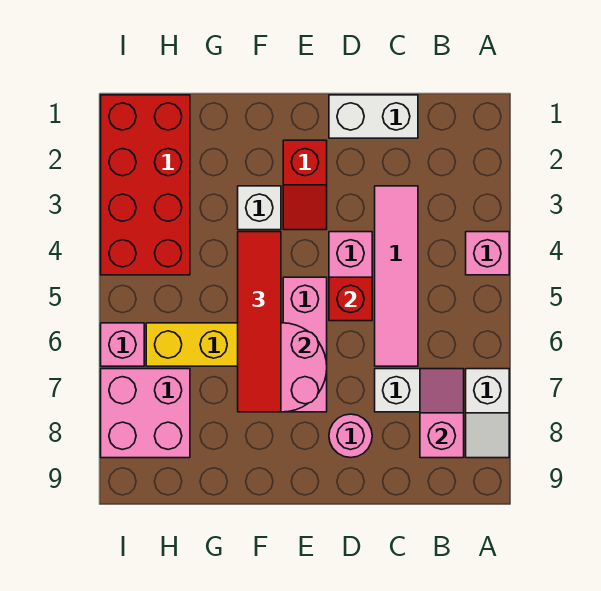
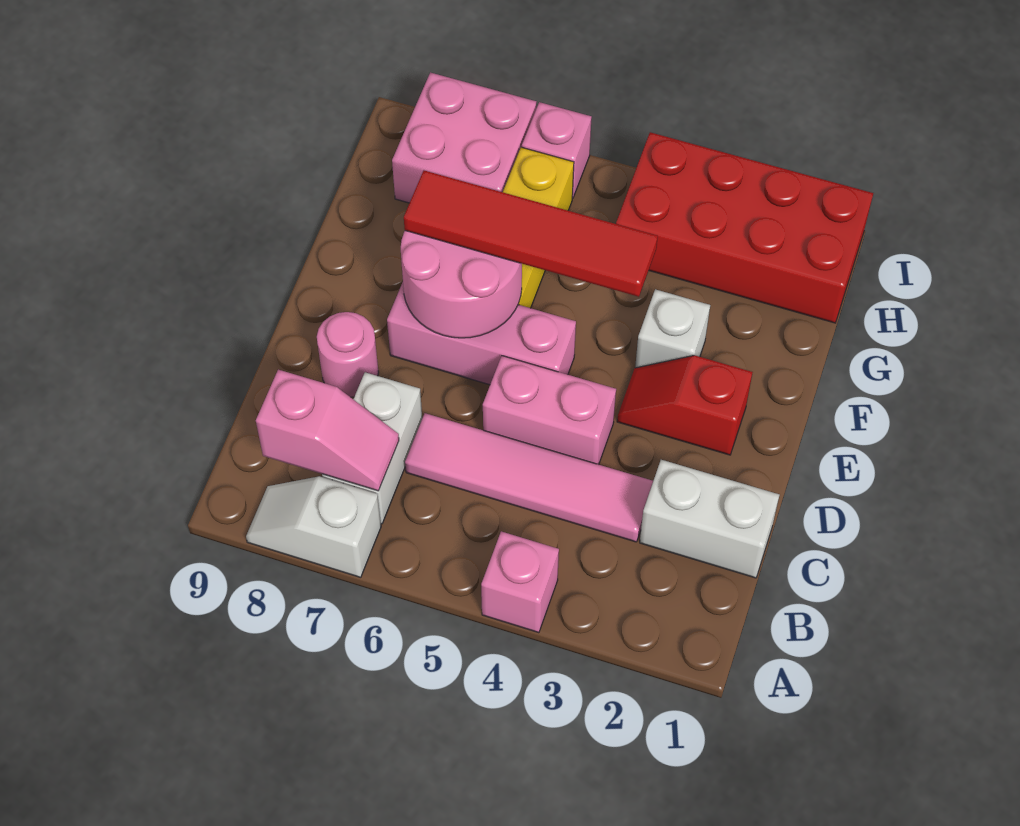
white brick C1:D1 level 1 -> white brick C1:C2 level 1
red brick D5 level 2 -> none

